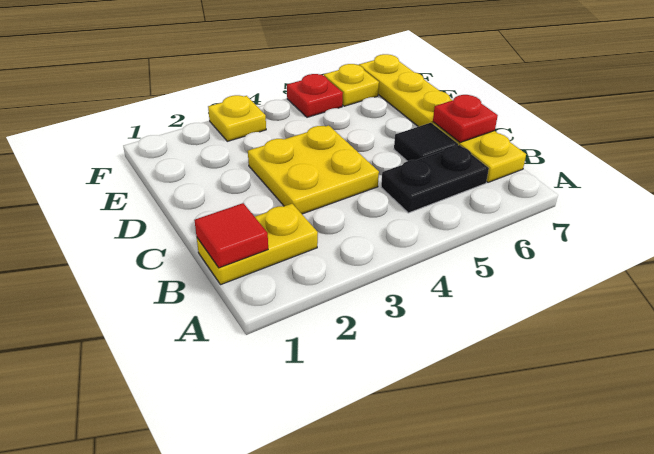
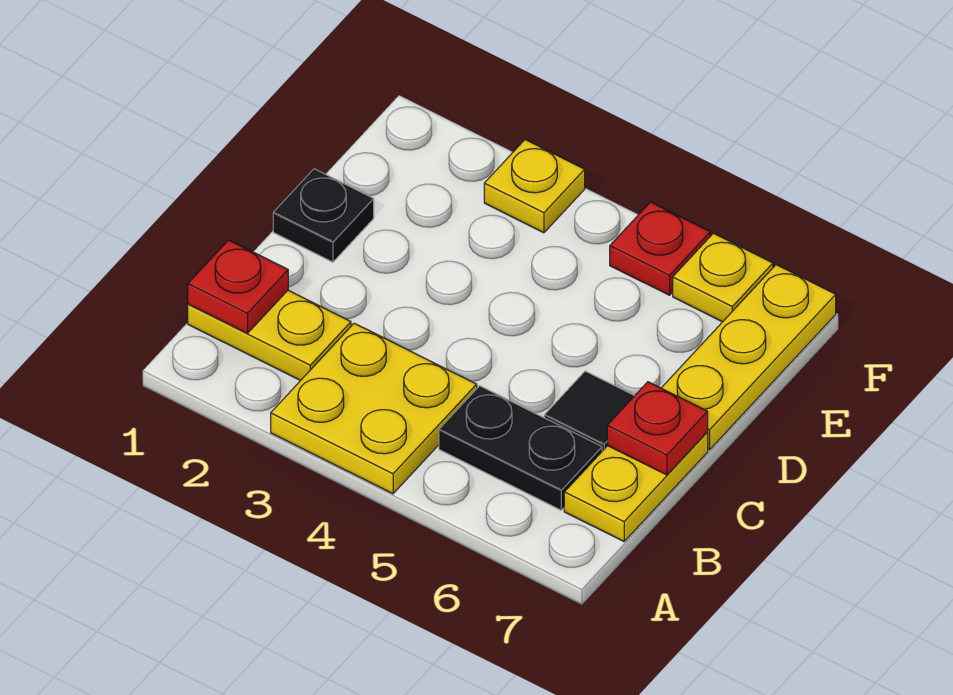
red tile B1 level 2 -> red plate B1 level 2
yellow plate C3:D4 level 1 -> yellow plate A3:B4 level 1
none -> black plate D1 level 1

